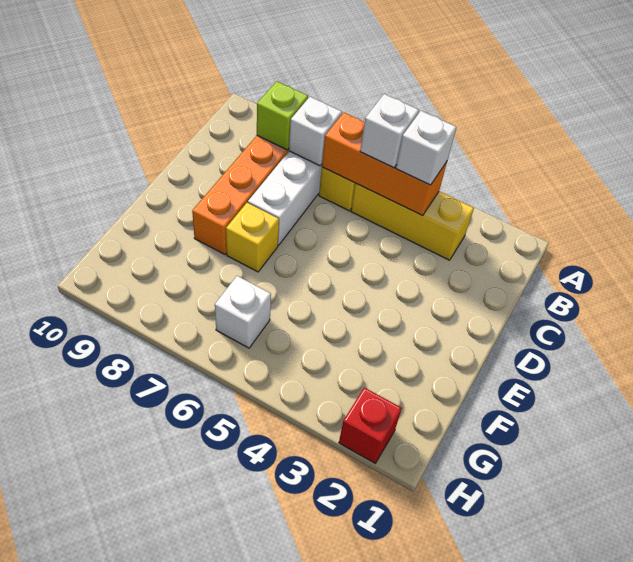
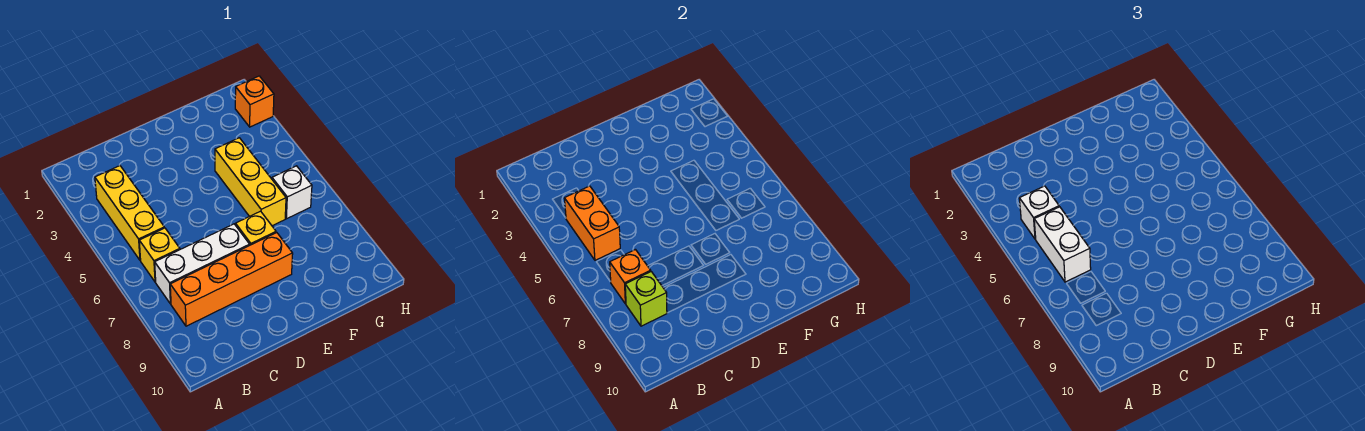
orange brick B4:B6 level 2 -> orange brick B4:B5 level 2
white brick B5 level 3 -> white brick B5:B6 level 3
white brick B7 level 2 -> orange brick B7 level 2
none -> yellow brick F4:F6 level 1
red brick H2 level 1 -> orange brick H2 level 1

